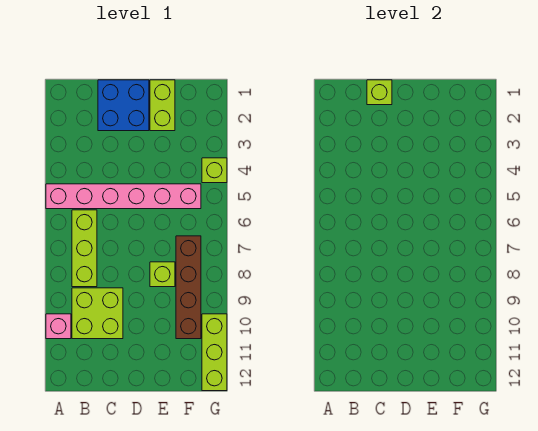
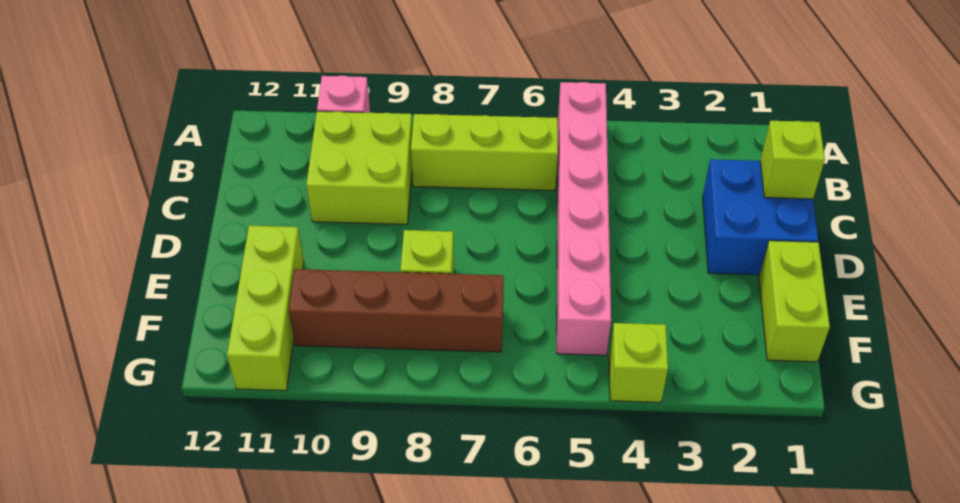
lime brick E1:E2 level 1 -> lime brick E1:F1 level 1
lime brick G10:G12 level 1 -> lime brick E11:G11 level 1

